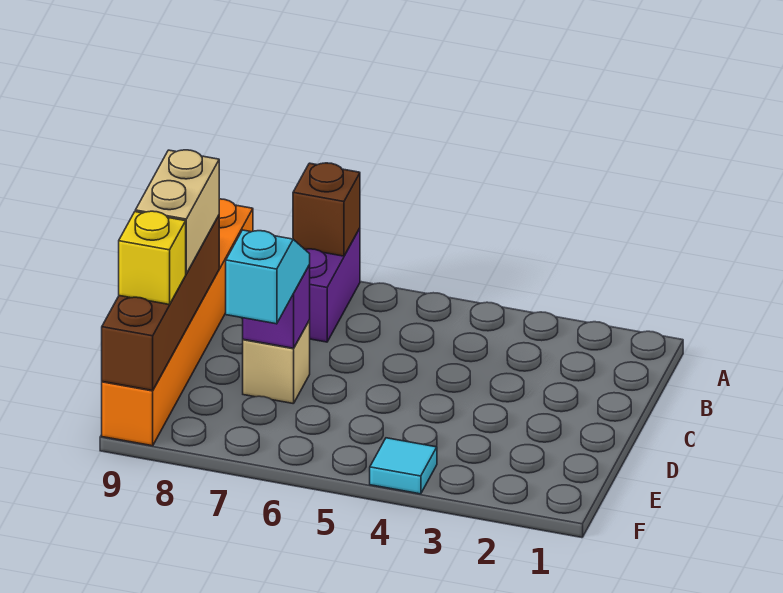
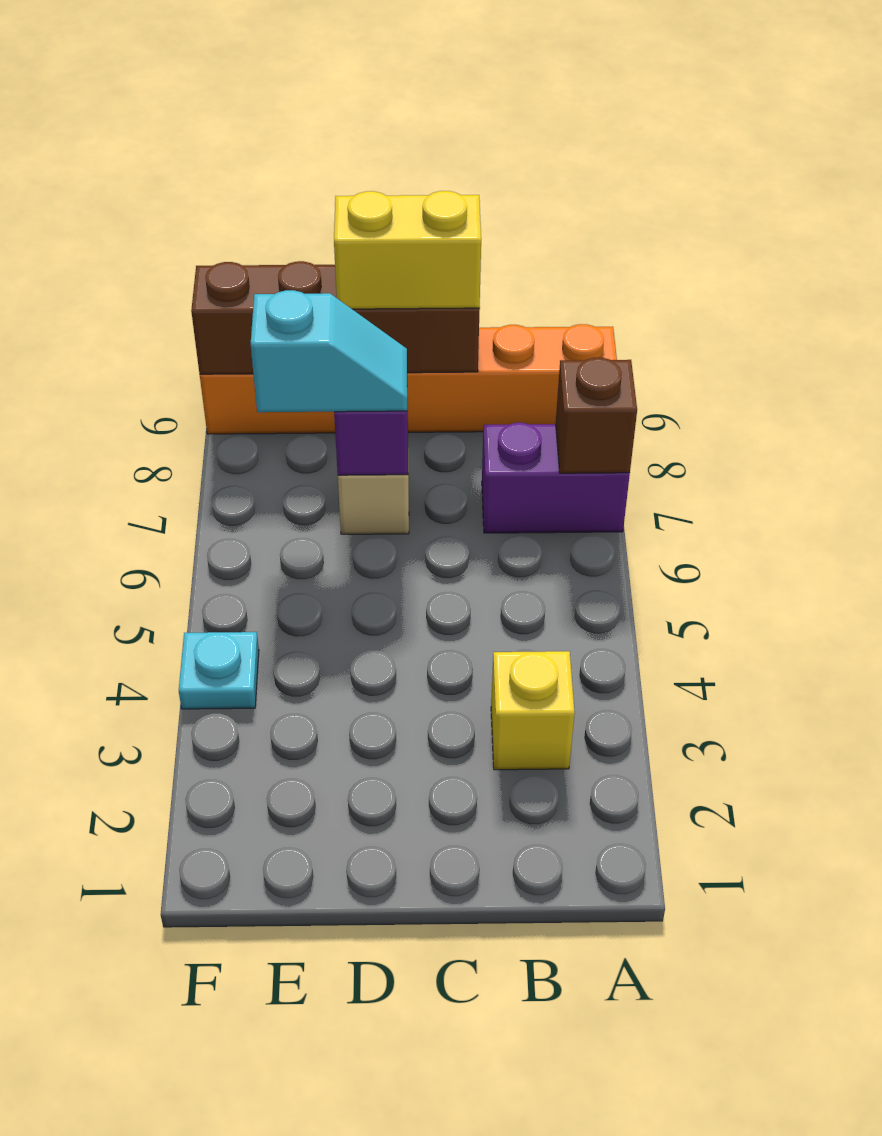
tan brick C9:D9 level 3 -> yellow brick C9:D9 level 3
yellow brick E9 level 3 -> yellow brick B3 level 1
cyan tile F4 level 1 -> cyan plate F4 level 1

